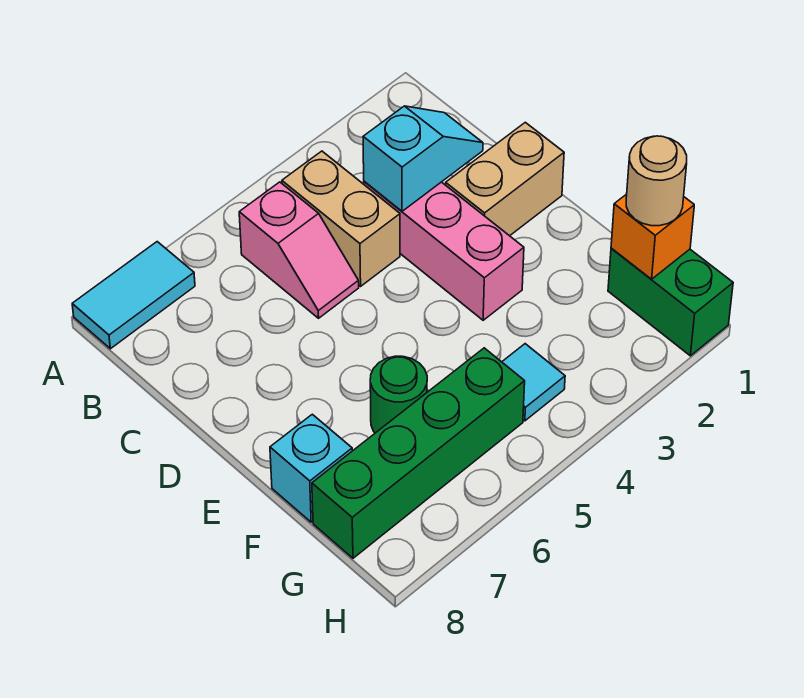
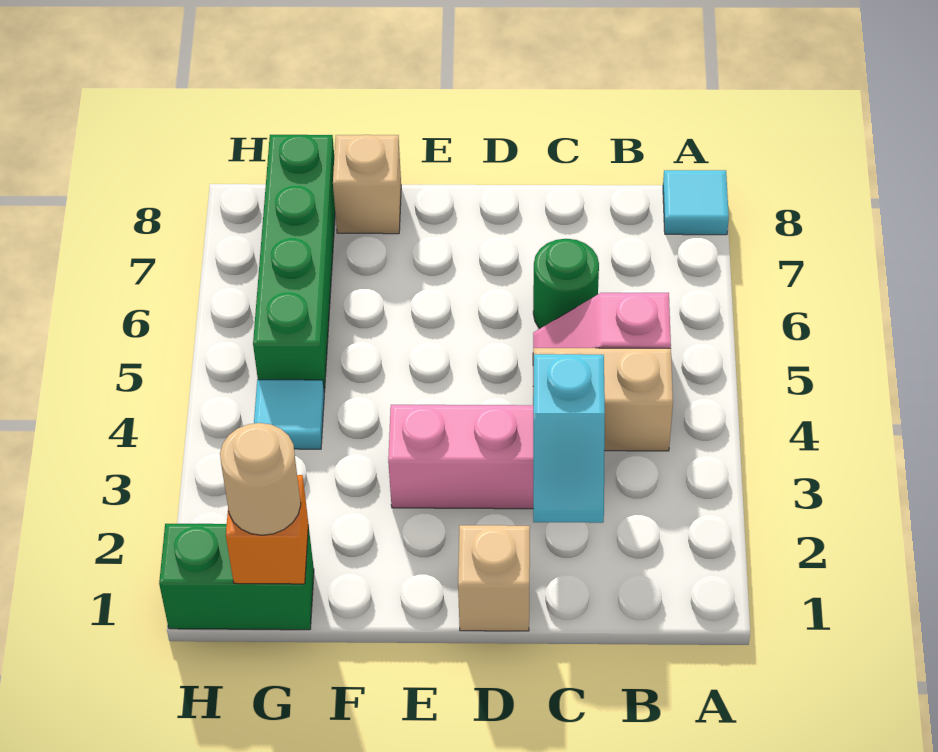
cyan tile A7:A8 level 1 -> cyan tile A8 level 1
tan brick D1:D2 level 1 -> tan brick D1 level 1
green round brick F6 level 1 -> green round brick C6 level 1
cyan brick F8 level 1 -> tan brick F8 level 1

